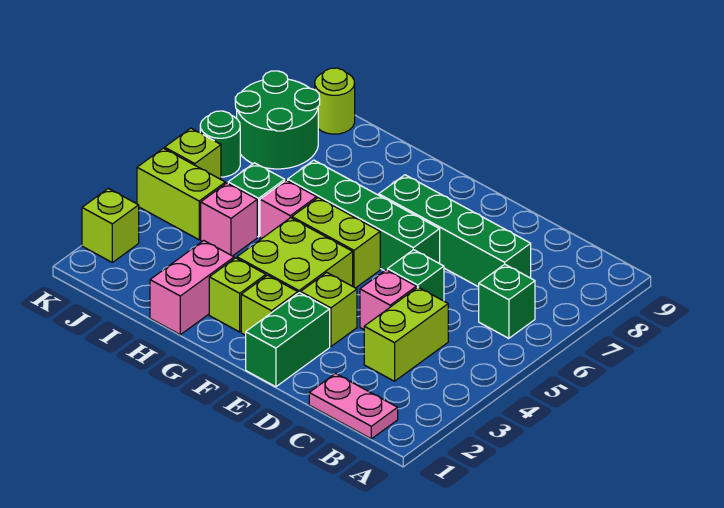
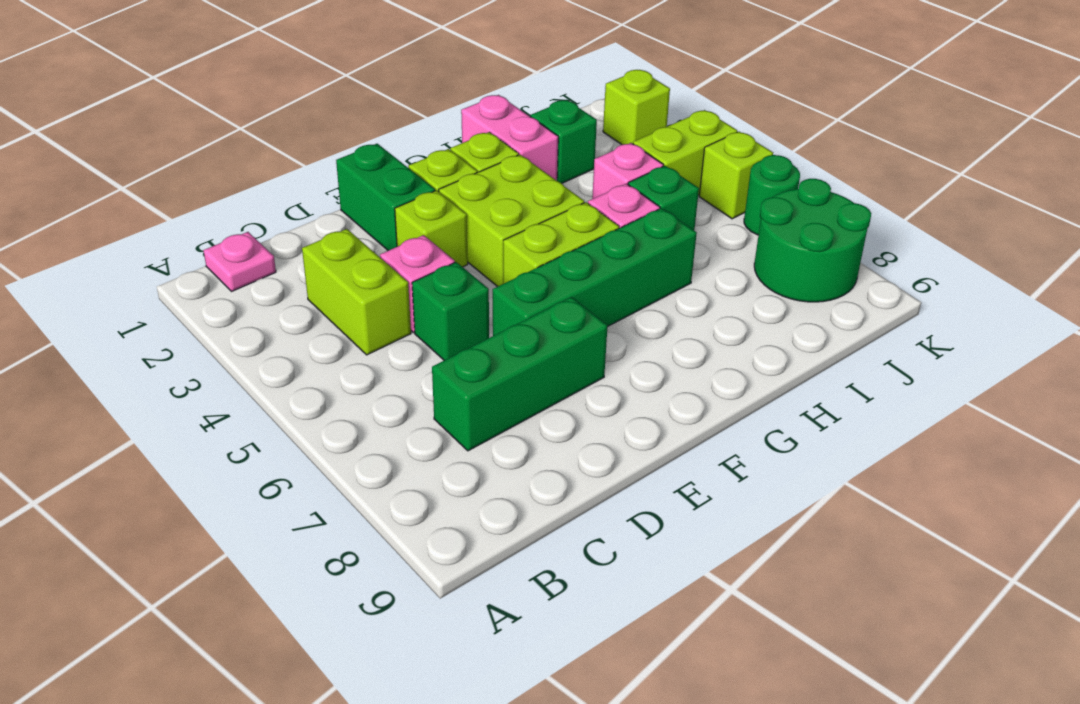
pink plate B1:C1 level 1 -> pink plate B1 level 1
green brick B6 level 1 -> green brick I2 level 1
green brick C7:F7 level 1 -> green brick C7:E7 level 1
lime round brick J9 level 1 -> none

